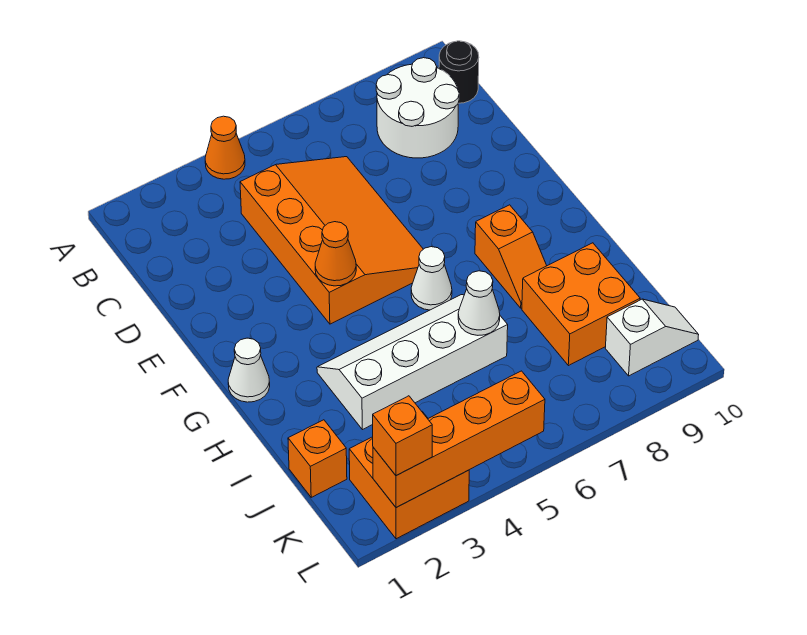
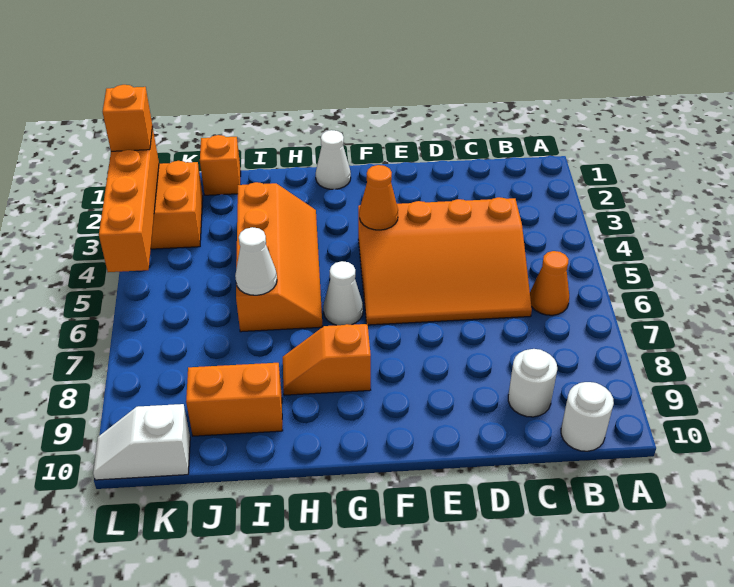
orange cone A4 level 1 -> orange cone B6 level 1
white round brick B8:C9 level 1 -> white round brick C9 level 1
black round brick B10 level 1 -> white round brick B10 level 1
white slope H3:I6 level 1 top I -> orange slope H3:I6 level 1 top I
orange brick I8:J9 level 1 -> orange brick I9:J9 level 1
white slope K9:K10 level 1 top 9 -> white slope K10:L10 level 1 top K

